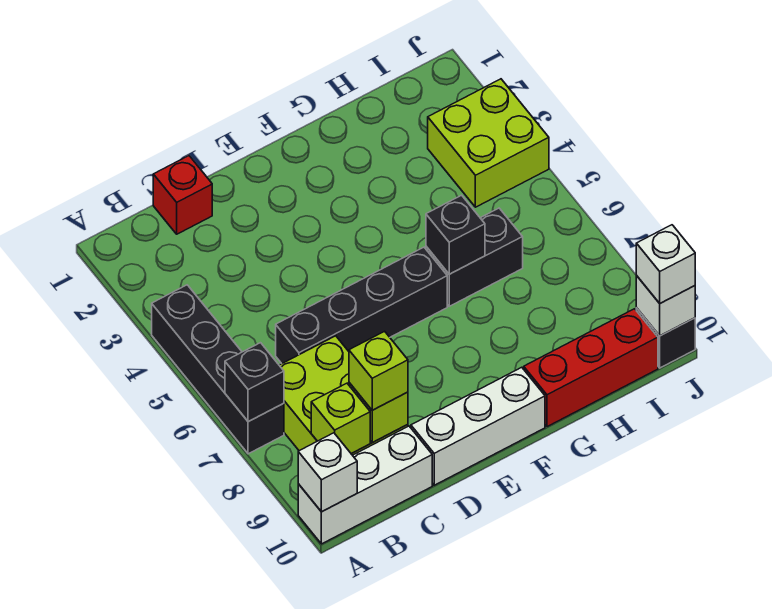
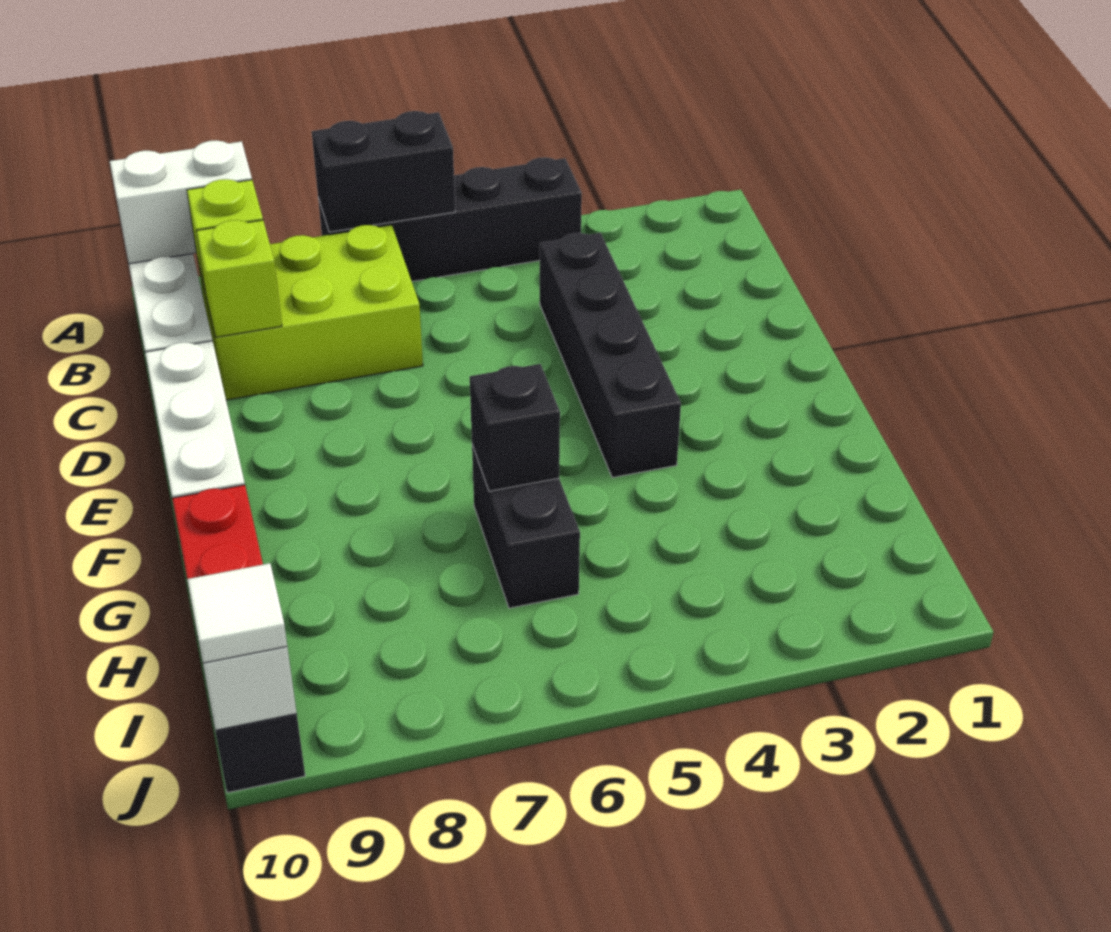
black brick A7 level 2 -> black brick A6:A7 level 2
white brick A10 level 2 -> white brick A9:A10 level 2
red brick C1 level 1 -> none
black brick C6:F6 level 1 -> black brick C4:F4 level 1
lime brick C9 level 3 -> none
lime brick I3:J4 level 1 -> none
white brick J10 level 3 -> white tile J10 level 3

